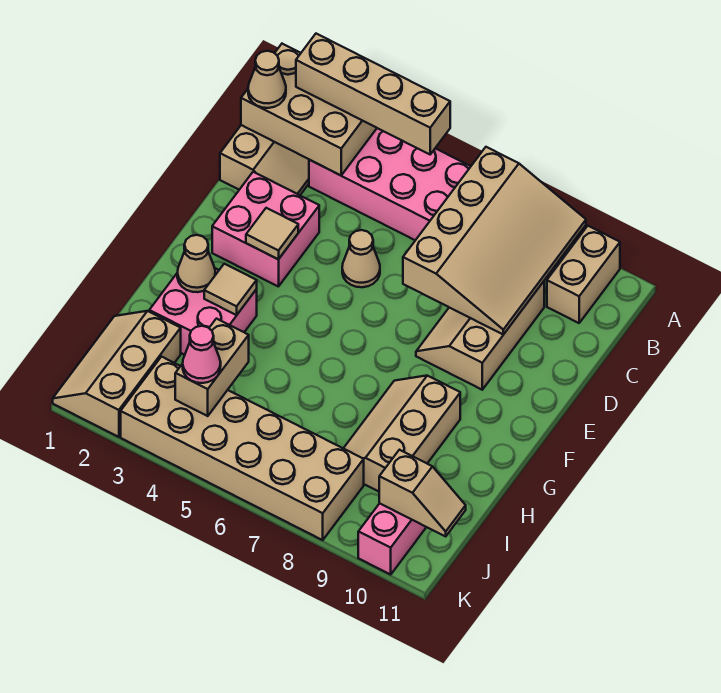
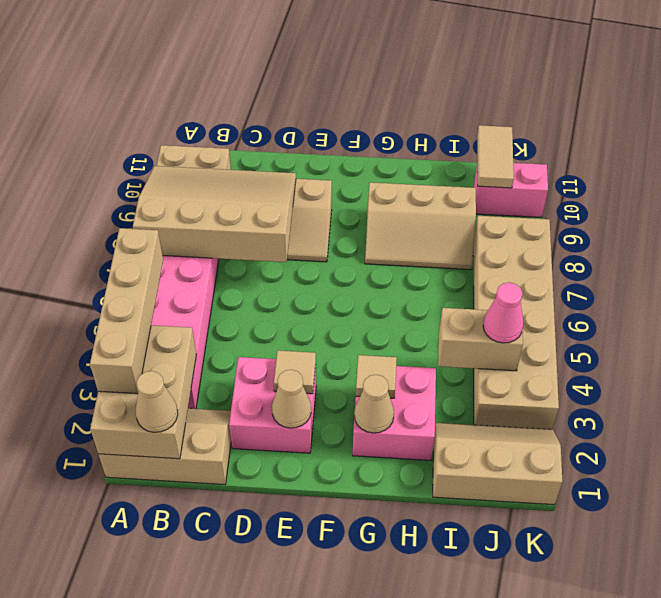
tan cone D5 level 1 -> tan cone E2 level 2
tan slope I1:K2 level 1 top 2 -> tan slope I1:K2 level 1 top 1
tan slope J10:J11 level 2 top 10 -> tan tile J10:J11 level 2

